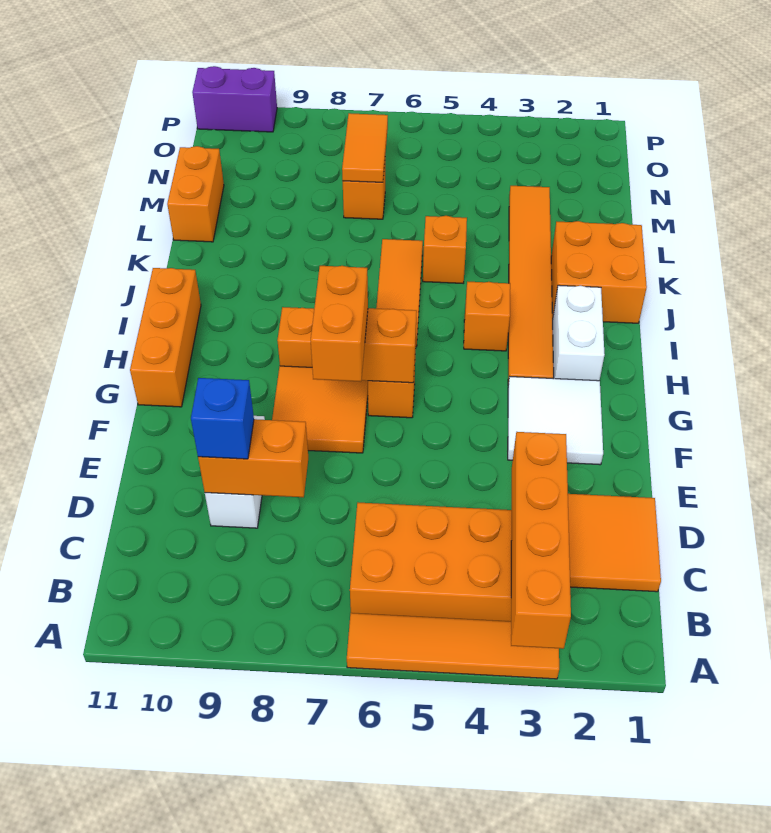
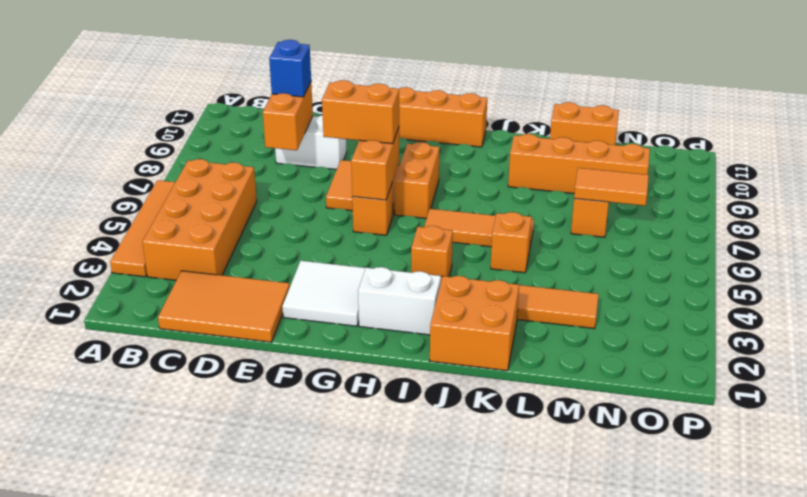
orange brick A3:D3 level 2 -> orange brick K9:N9 level 1
orange tile C1:D2 level 1 -> orange tile C1:E2 level 1
purple brick P10:P11 level 1 -> none

